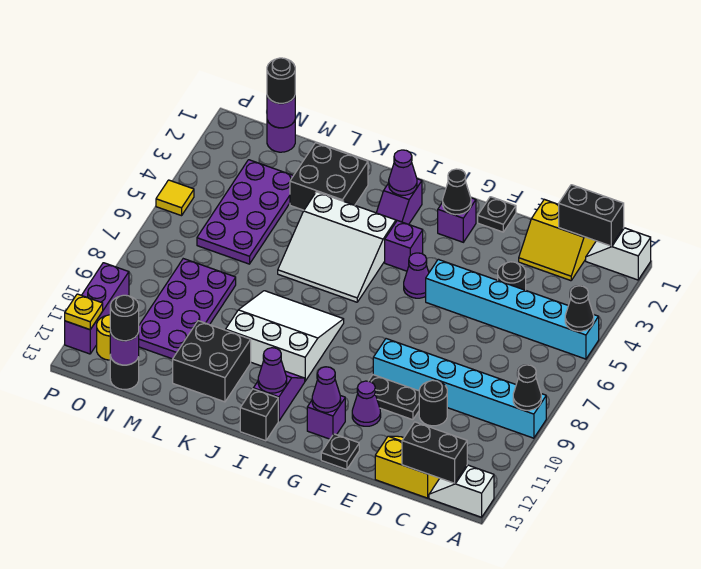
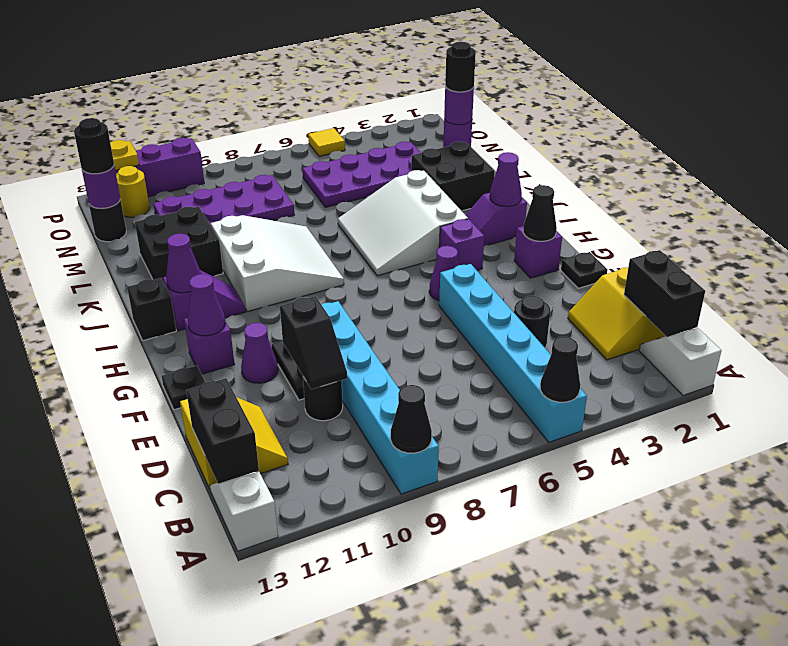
none -> black slope D10:E10 level 2 top E

